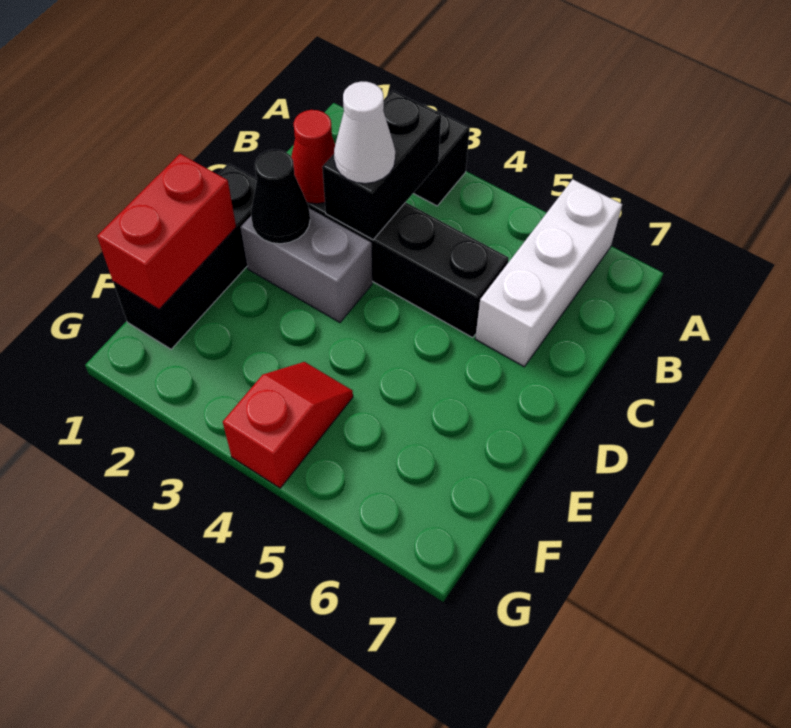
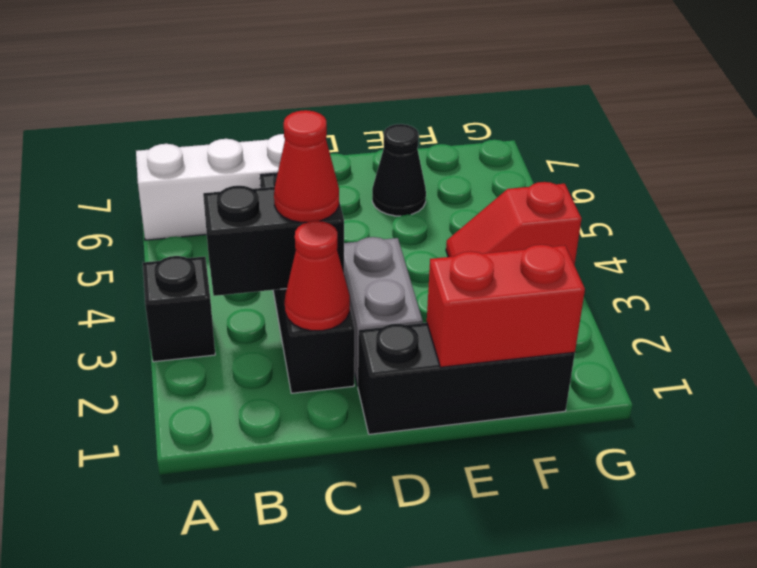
white cone C3 level 3 -> red cone C3 level 3
black cone D2 level 2 -> black cone E6 level 1

